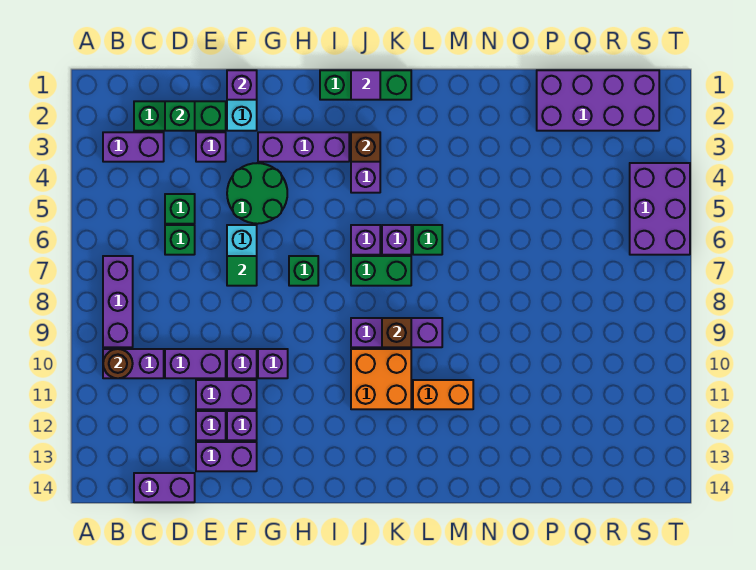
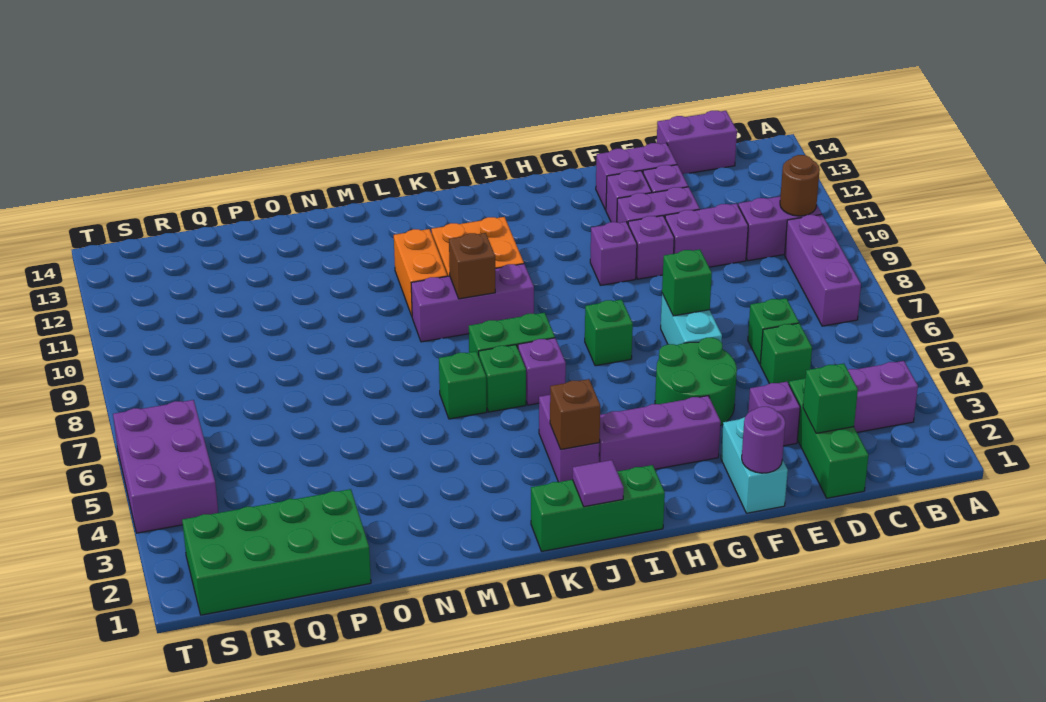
green brick C2:E2 level 1 -> green brick D1:D3 level 1
purple brick F1 level 2 -> purple round brick F1 level 2
green tile F7 level 2 -> green brick F7 level 2
purple brick K6 level 1 -> green brick K6 level 1
orange brick L11:M11 level 1 -> orange brick L10:L11 level 1
purple brick P1:S2 level 1 -> green brick P1:S2 level 1

